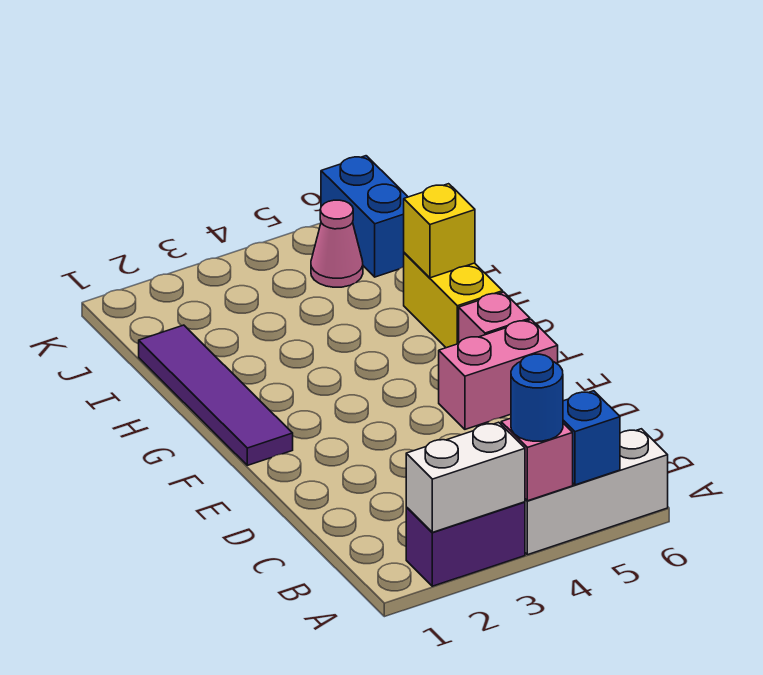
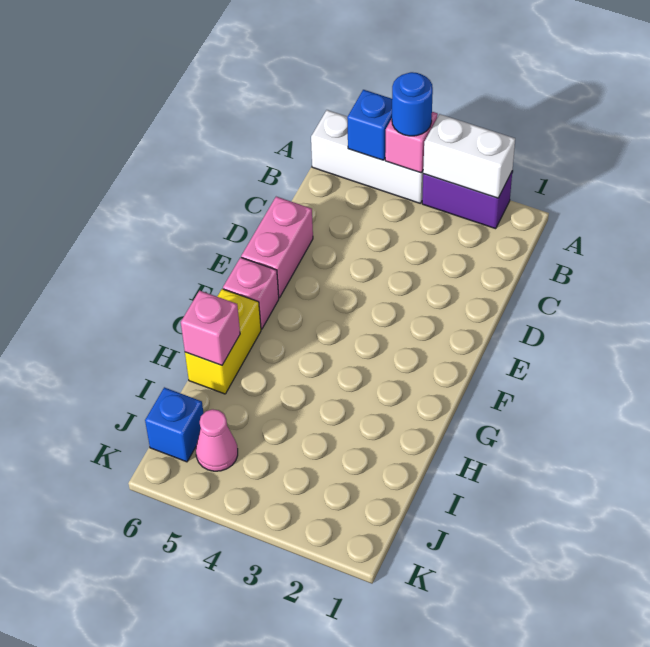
pink brick E5:E6 level 1 -> pink brick D6:E6 level 1
purple tile F1:I1 level 1 -> none
yellow brick H6 level 2 -> pink brick H6 level 2
blue brick J6:K6 level 1 -> blue brick J6 level 1

